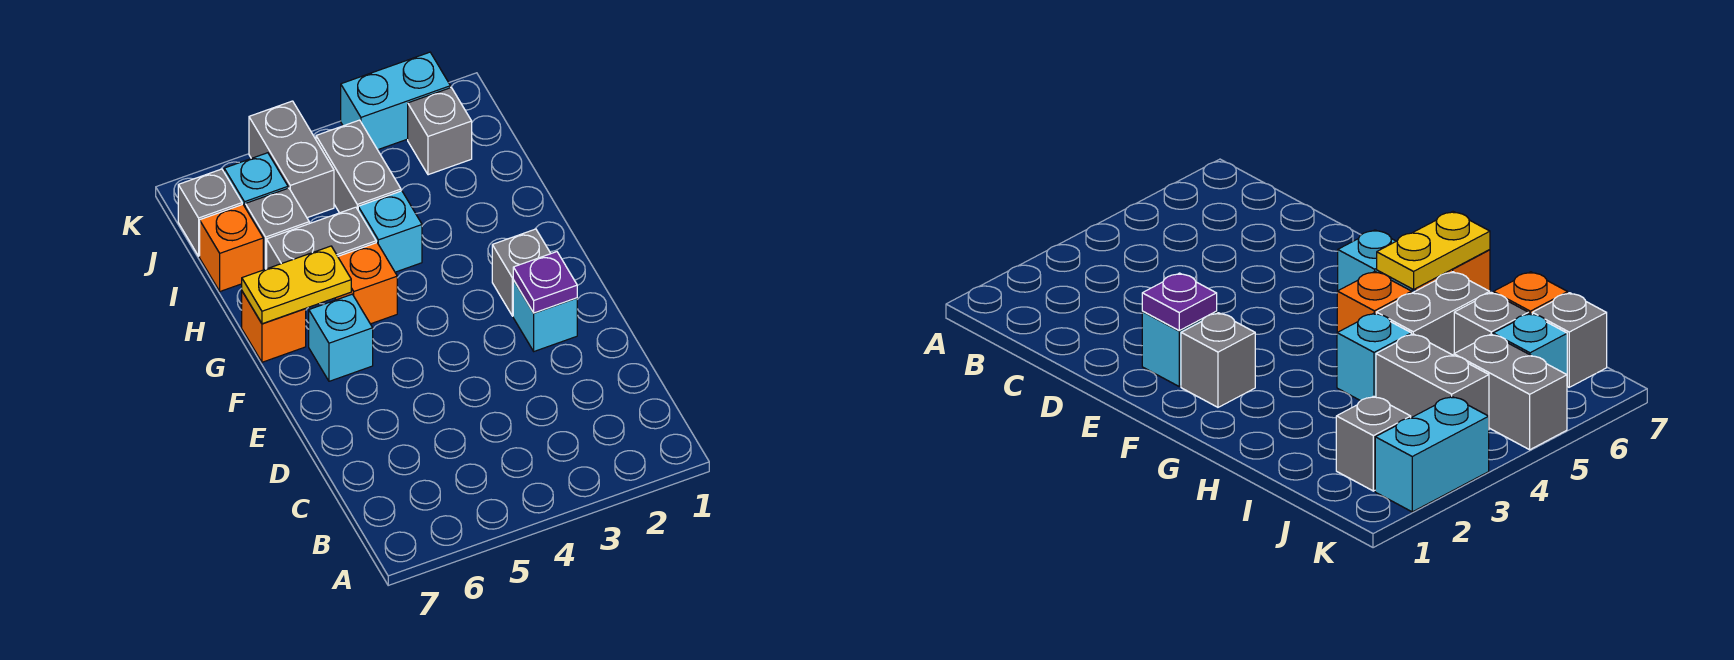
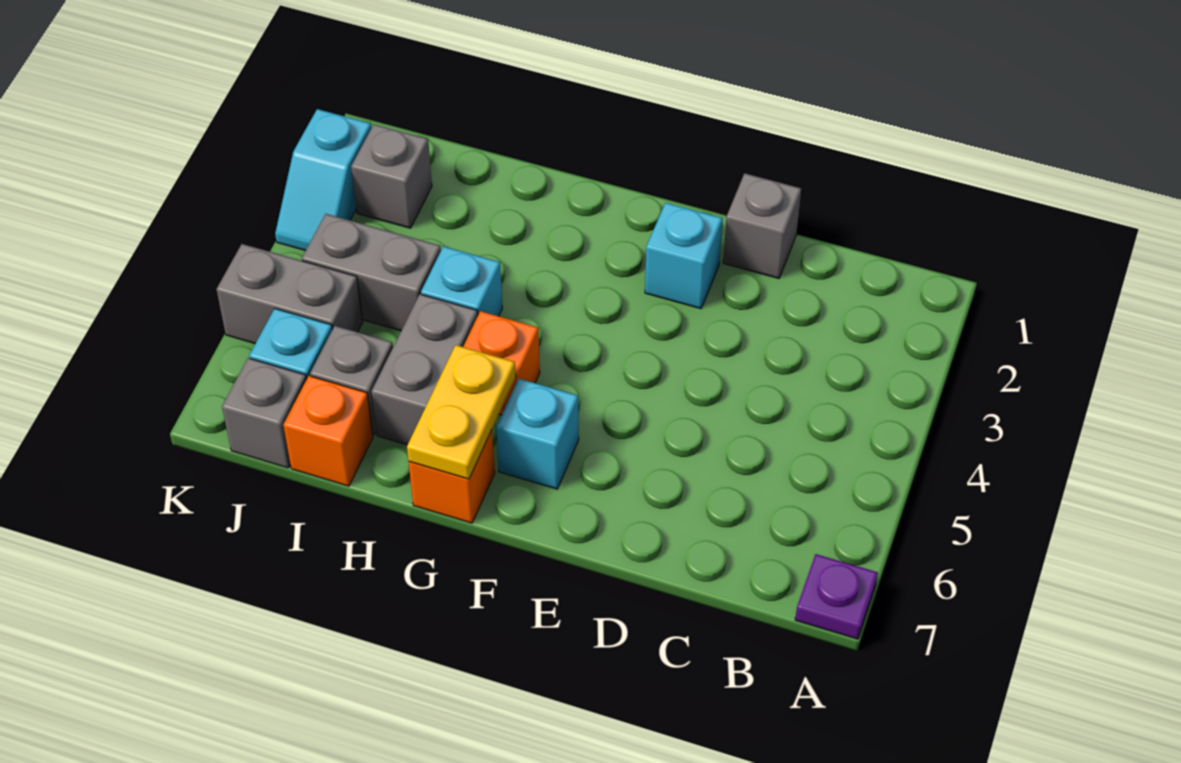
purple plate E2 level 2 -> purple plate A7 level 1
grey brick F2 level 1 -> grey brick D1 level 1
cyan brick K2:K3 level 1 -> cyan slope K2:K3 level 1 top 2

